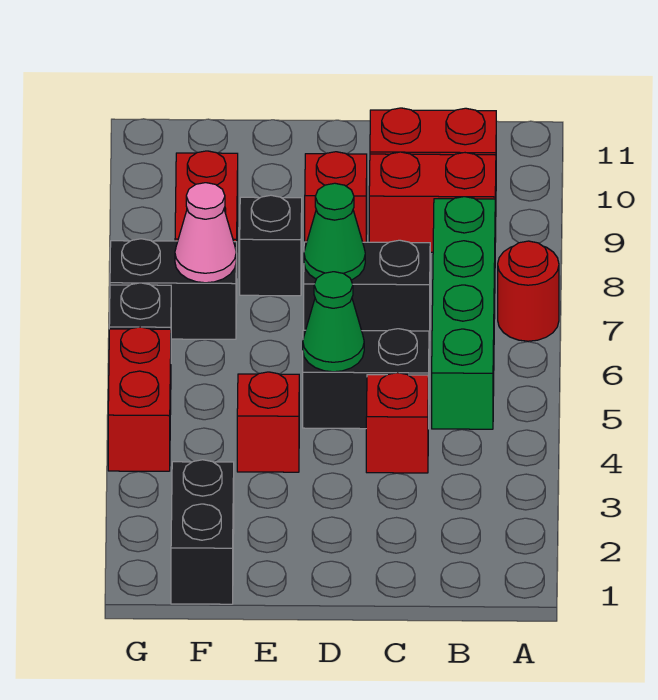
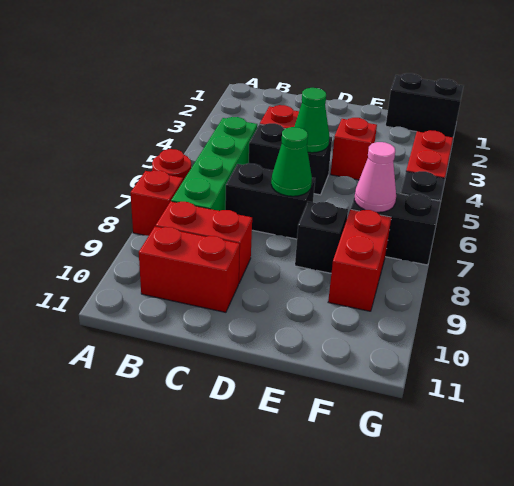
red brick D9 level 1 -> red brick A8 level 1
black brick F1:F2 level 1 -> black brick F1:G1 level 1

